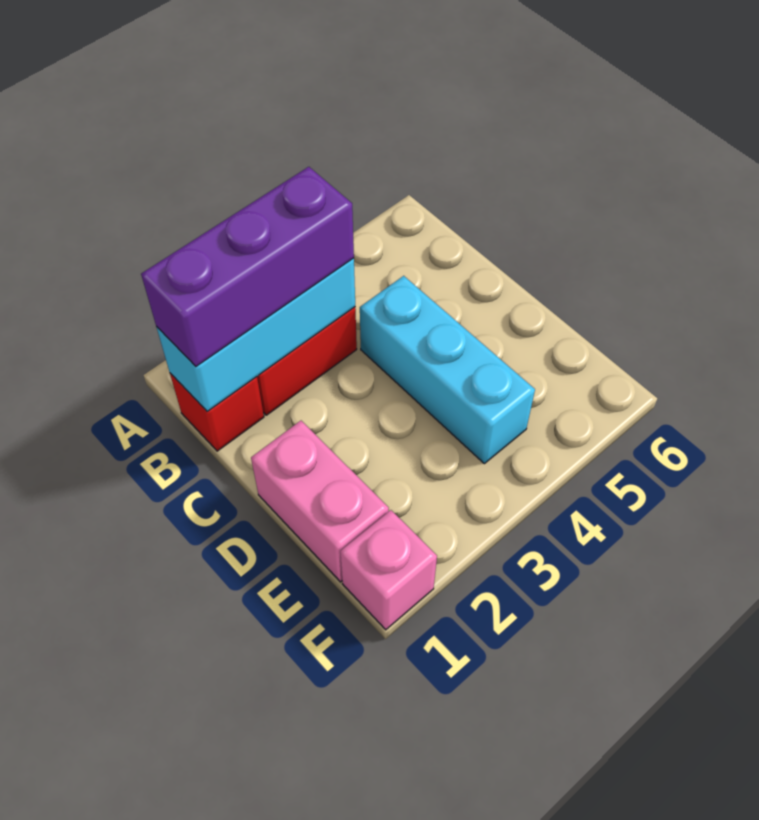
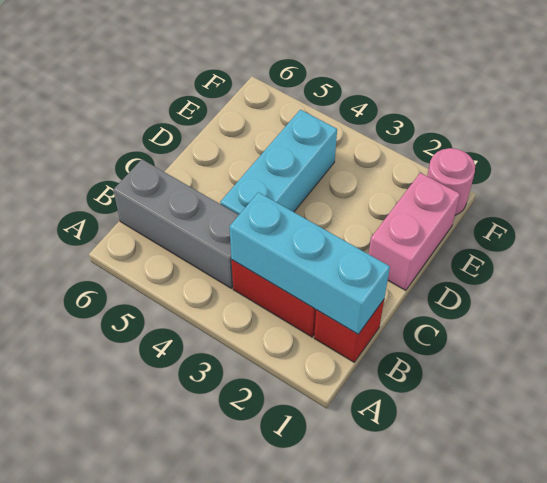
purple brick B1:B3 level 3 -> none
none -> grey brick B4:B6 level 1
pink brick F1 level 1 -> pink round brick F1 level 1

